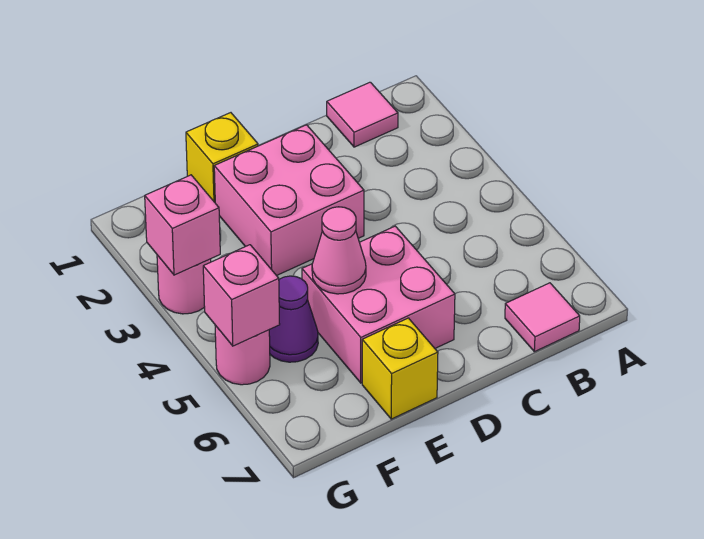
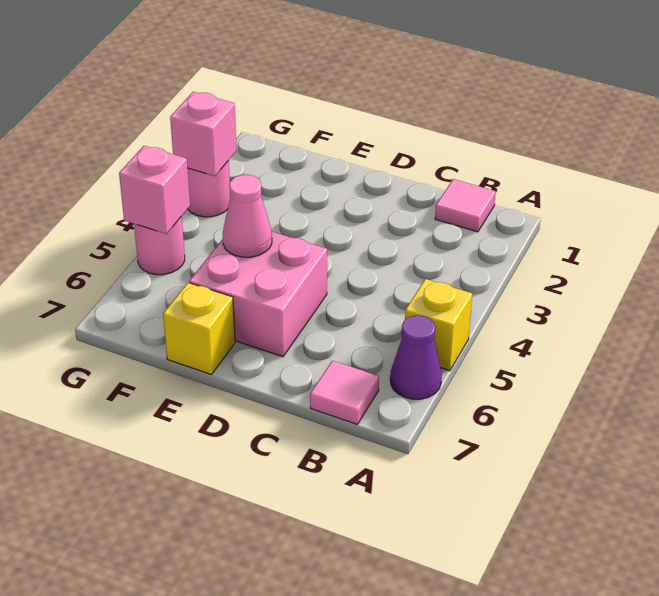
pink brick D2:E3 level 1 -> none
yellow brick E1 level 1 -> yellow brick A5 level 1
purple cone F5 level 1 -> purple cone A6 level 1

